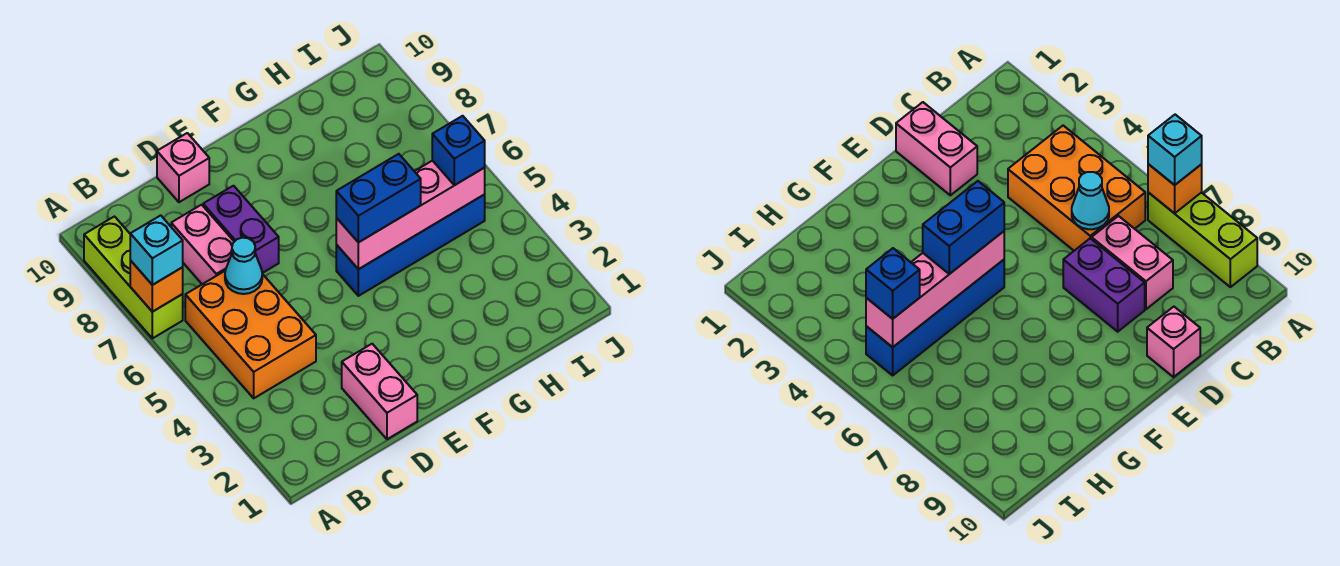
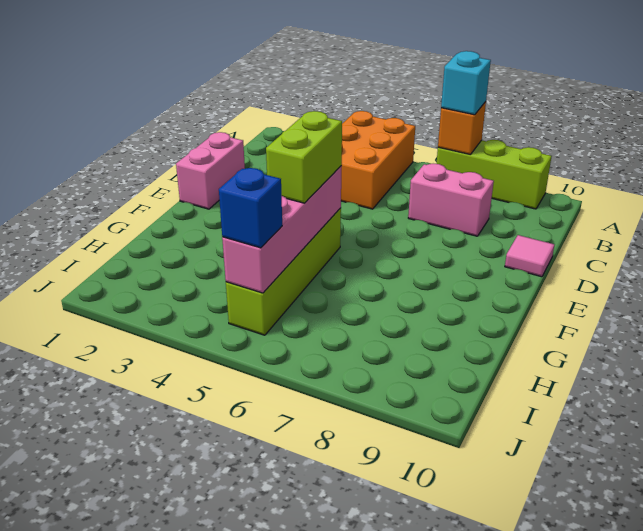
orange brick B4:C6 level 1 -> orange brick A4:C5 level 1
cyan cone C6 level 2 -> none
pink brick D1:D2 level 1 -> pink brick D1:E1 level 1
purple brick D7:D8 level 1 -> none
pink brick D10 level 1 -> pink tile D10 level 1
blue brick F5:I5 level 1 -> lime brick F5:I5 level 1
blue brick F5:G5 level 3 -> lime brick F5:G5 level 3

